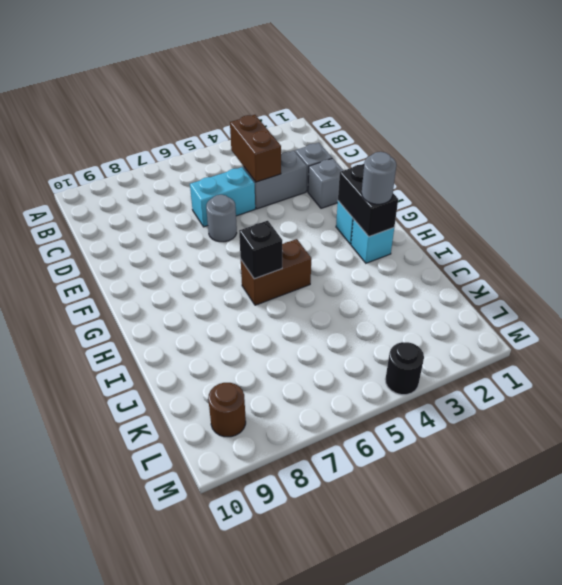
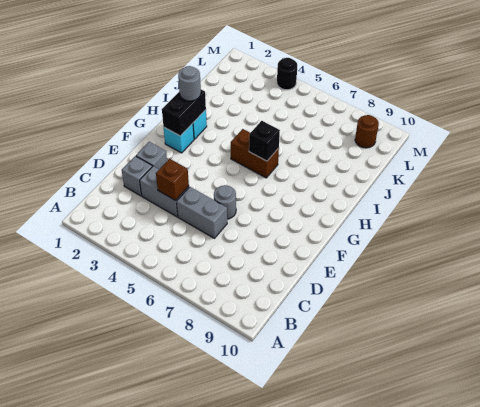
brown brick C4:D4 level 2 -> brown brick D4 level 2
cyan brick D5:D6 level 1 -> grey brick D5:D6 level 1

